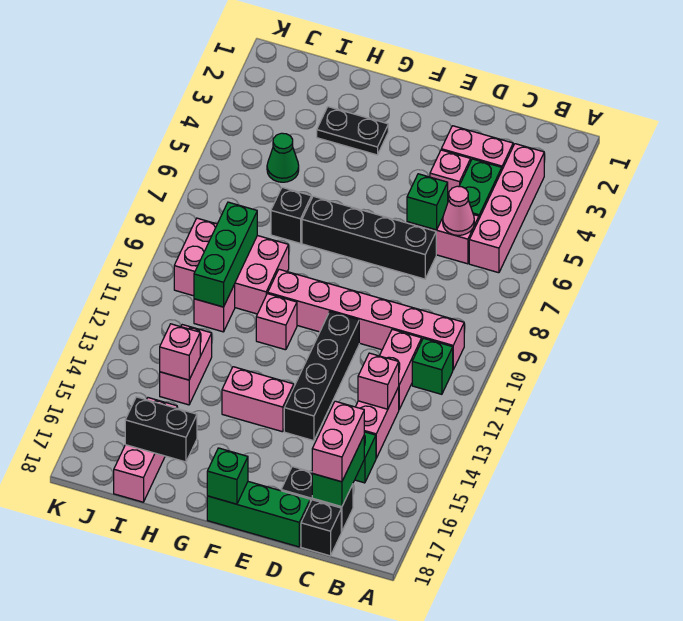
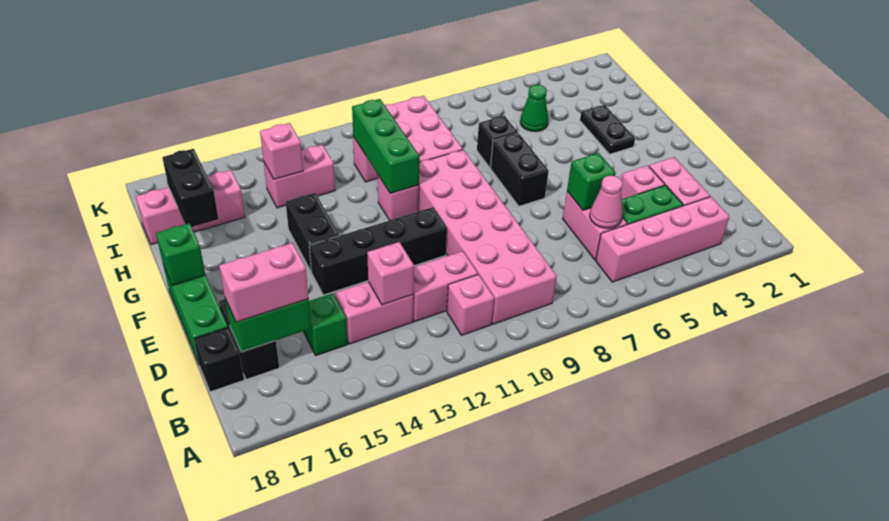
pink brick B10:G10 level 1 -> pink brick B9:G10 level 1
green brick B11 level 1 -> pink brick B11 level 1
black brick D7:G7 level 1 -> black brick F7:G7 level 1
pink brick F14:G14 level 1 -> black brick F14:G14 level 1
green brick I9:I11 level 2 -> green brick G11:I11 level 2

